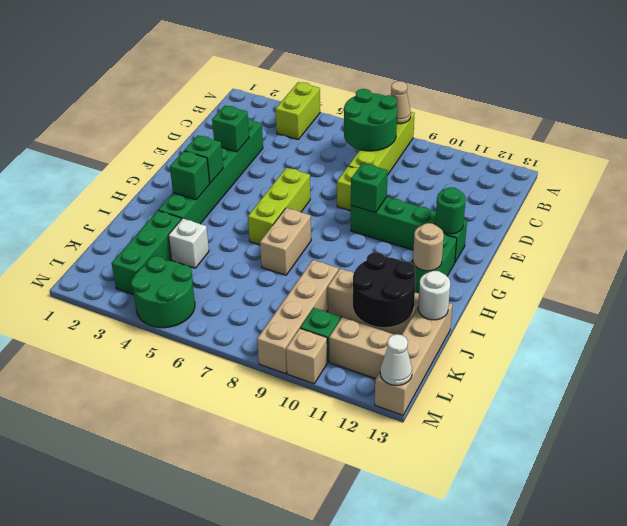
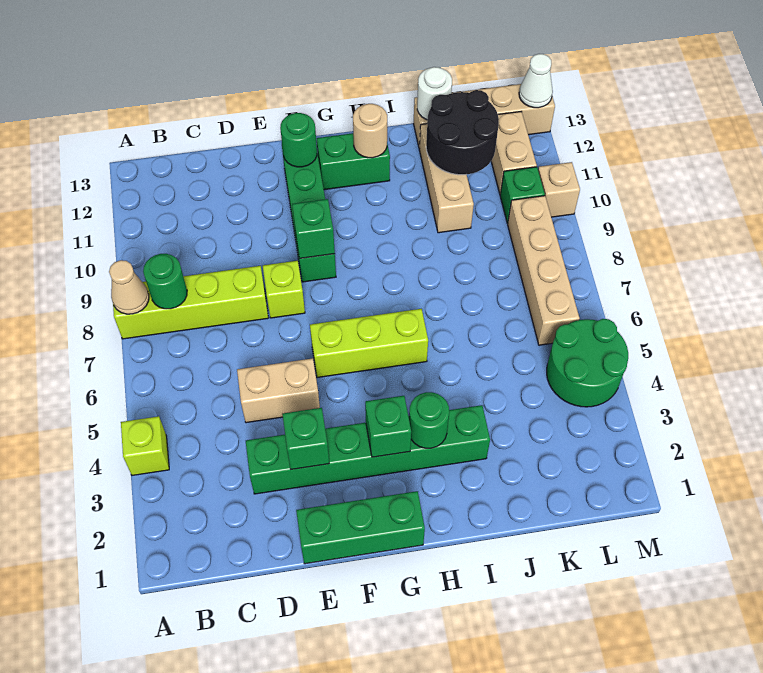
lime brick A4:B4 level 1 -> lime brick A4 level 1
green round brick B7:C8 level 2 -> green round brick B8 level 2
green brick H3 level 2 -> green round brick H3 level 2
tan brick H7:I7 level 1 -> tan brick D5:E5 level 1
green brick J3:L3 level 1 -> green brick E1:G1 level 1
white brick J4 level 1 -> none
tan brick J9:M9 level 1 -> tan brick L6:L9 level 1

